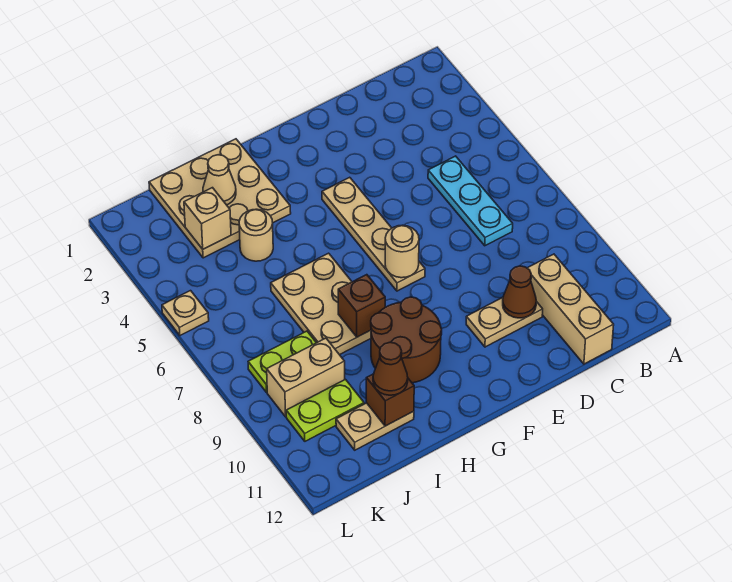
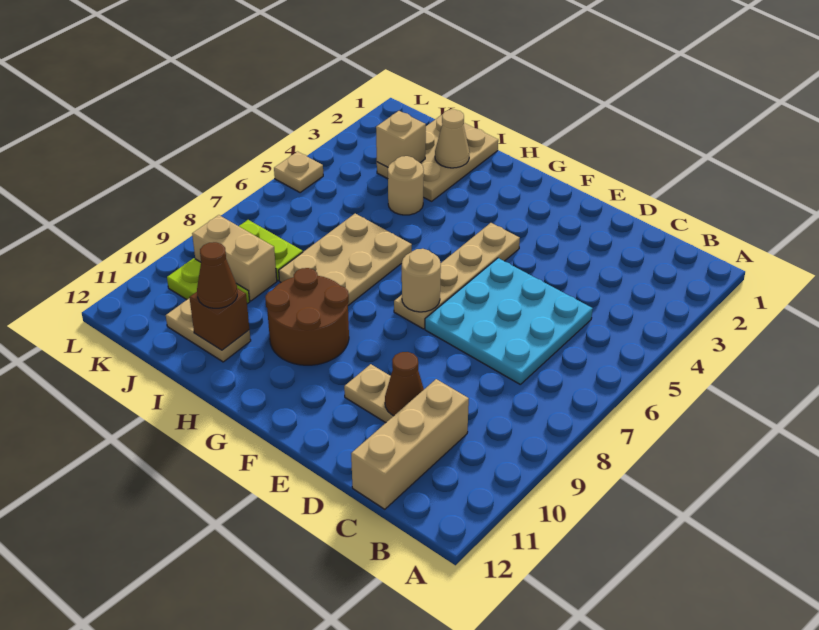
cyan plate C5:C7 level 1 -> cyan plate C5:E7 level 1
tan plate H1:J3 level 1 -> tan plate I1:J3 level 1
brown brick H8 level 2 -> none

